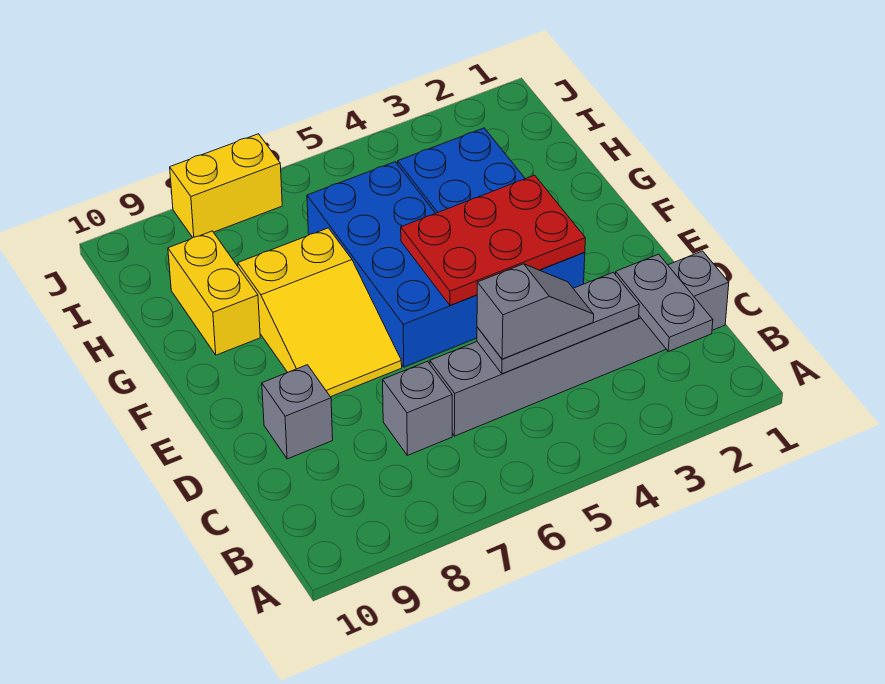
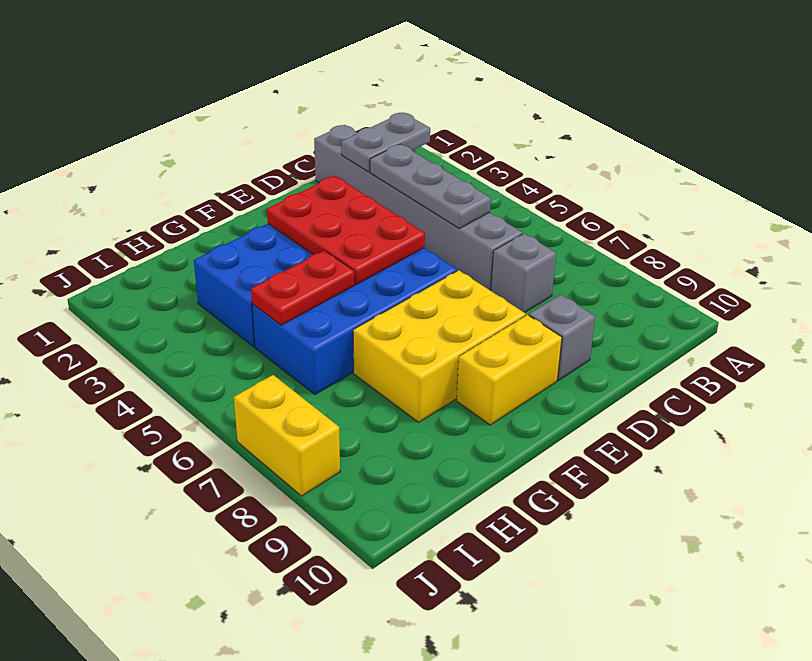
grey slope C4:C5 level 3 top 5 -> none
yellow slope E7:G8 level 1 top G -> yellow brick E7:G8 level 1
none -> red plate G5:H5 level 2
yellow brick G9:H9 level 1 -> yellow brick E9:F9 level 1

